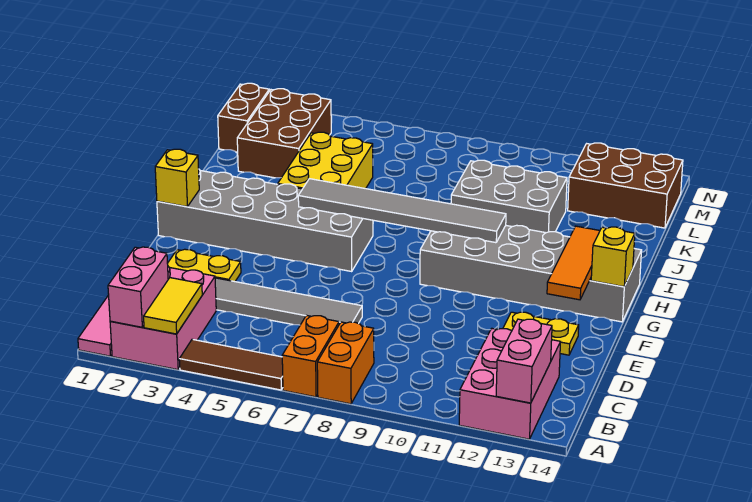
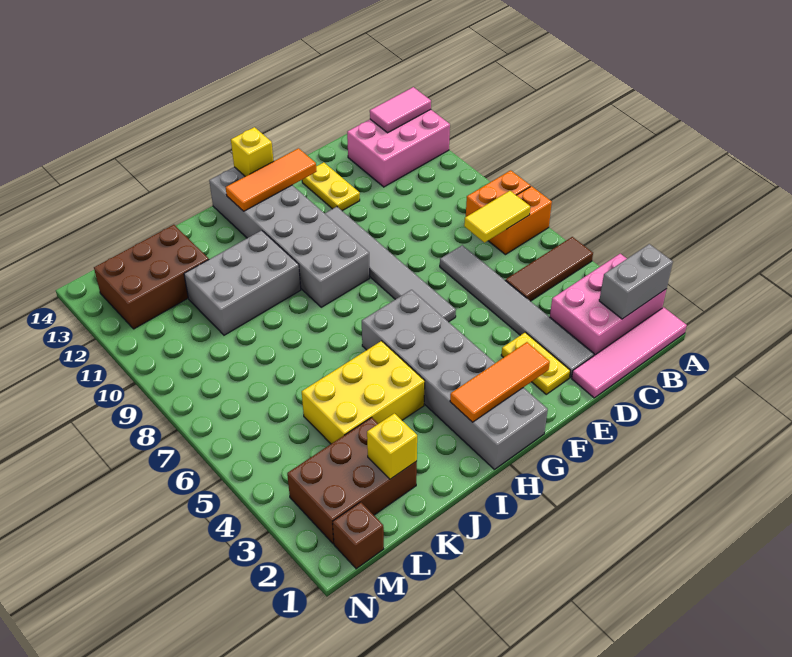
pink brick A2:B2 level 2 -> grey brick A2:B2 level 2
yellow tile A3:B3 level 2 -> yellow tile B7:C7 level 2
brown tile A4:A6 level 1 -> brown tile A5:C5 level 1
pink brick A13:B13 level 2 -> pink tile A13:B13 level 2
none -> orange tile F2:H2 level 2
yellow brick G1 level 2 -> yellow brick K2 level 2
grey tile H5:H10 level 2 -> grey tile F6:F11 level 1
grey brick J9:K11 level 1 -> grey brick I10:K11 level 1
brown brick L1:M1 level 1 -> brown brick M1 level 1
brown brick L12:M14 level 1 -> brown brick K12:M13 level 1

